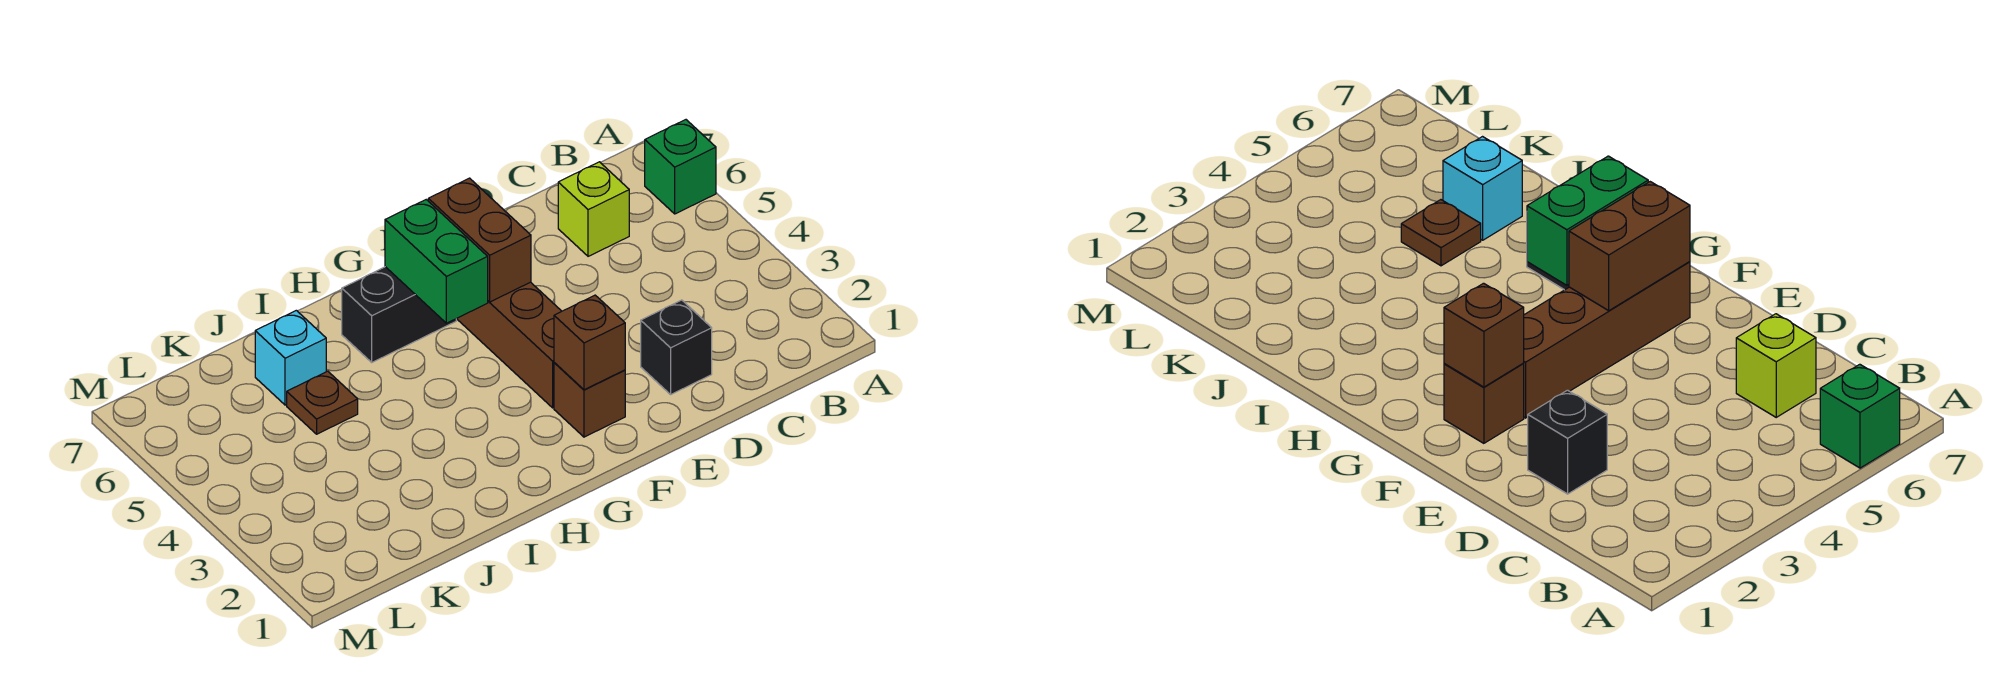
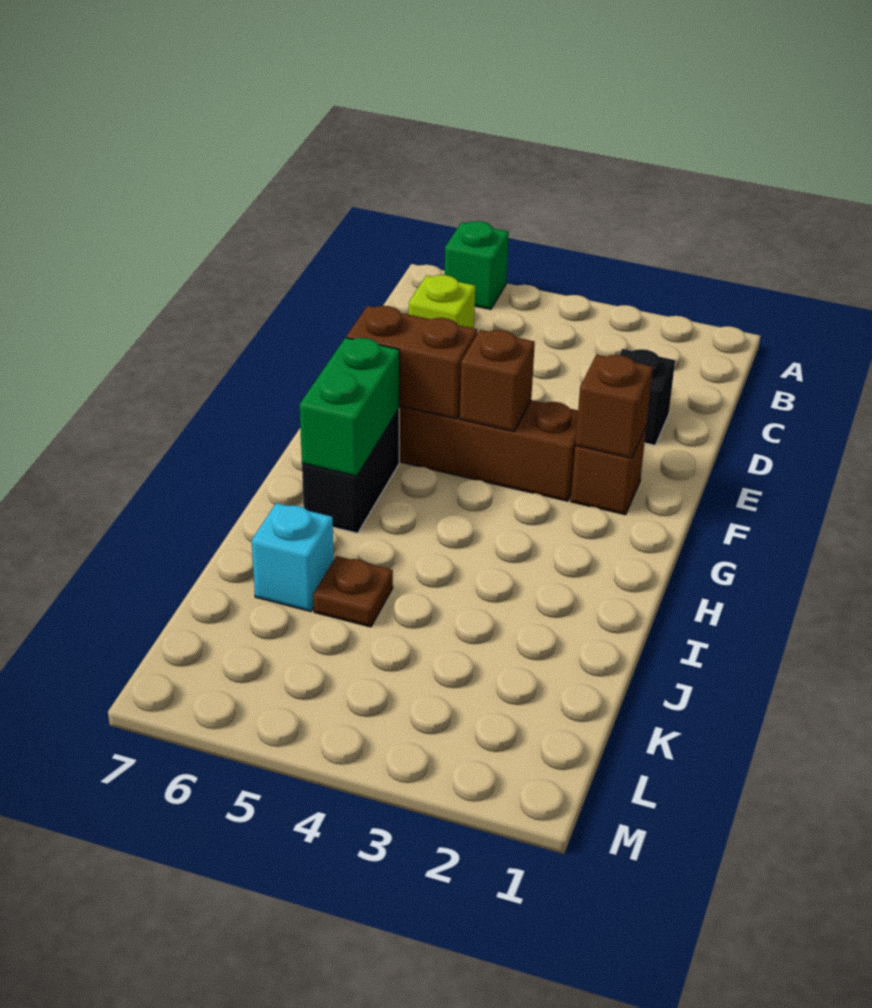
none -> brown brick F4 level 2
green brick G5:G6 level 2 -> green brick G6:H6 level 2

